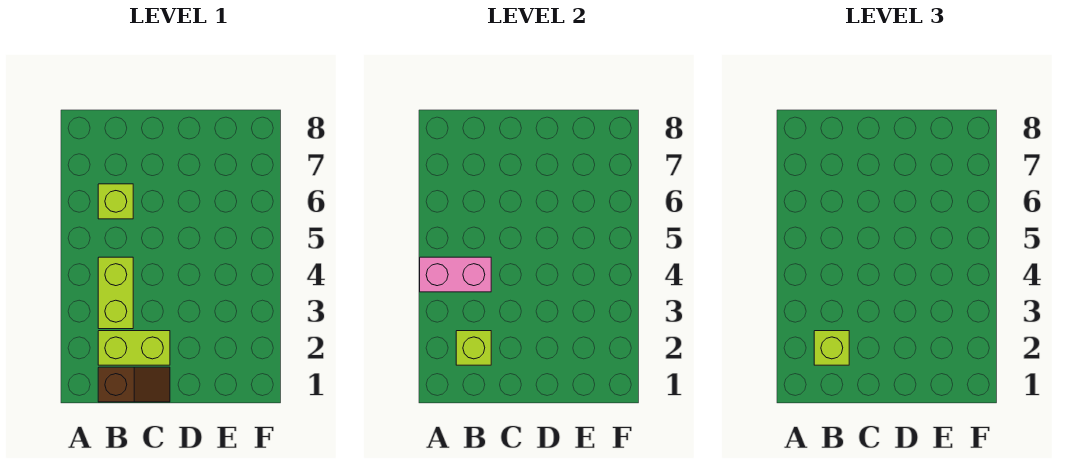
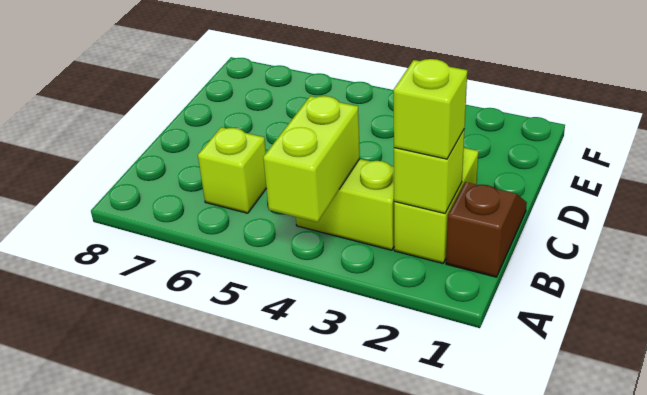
pink brick A4:B4 level 2 -> lime brick A4:B4 level 2

